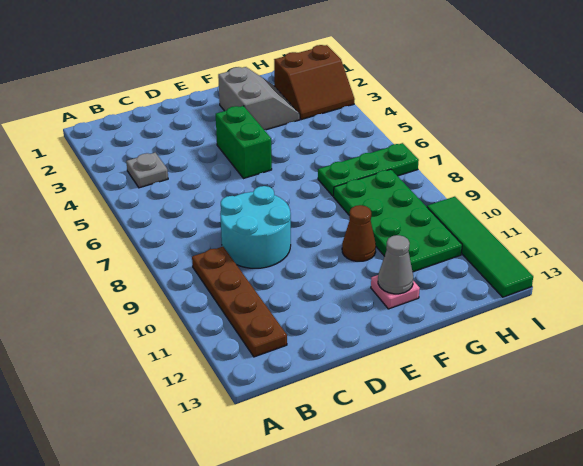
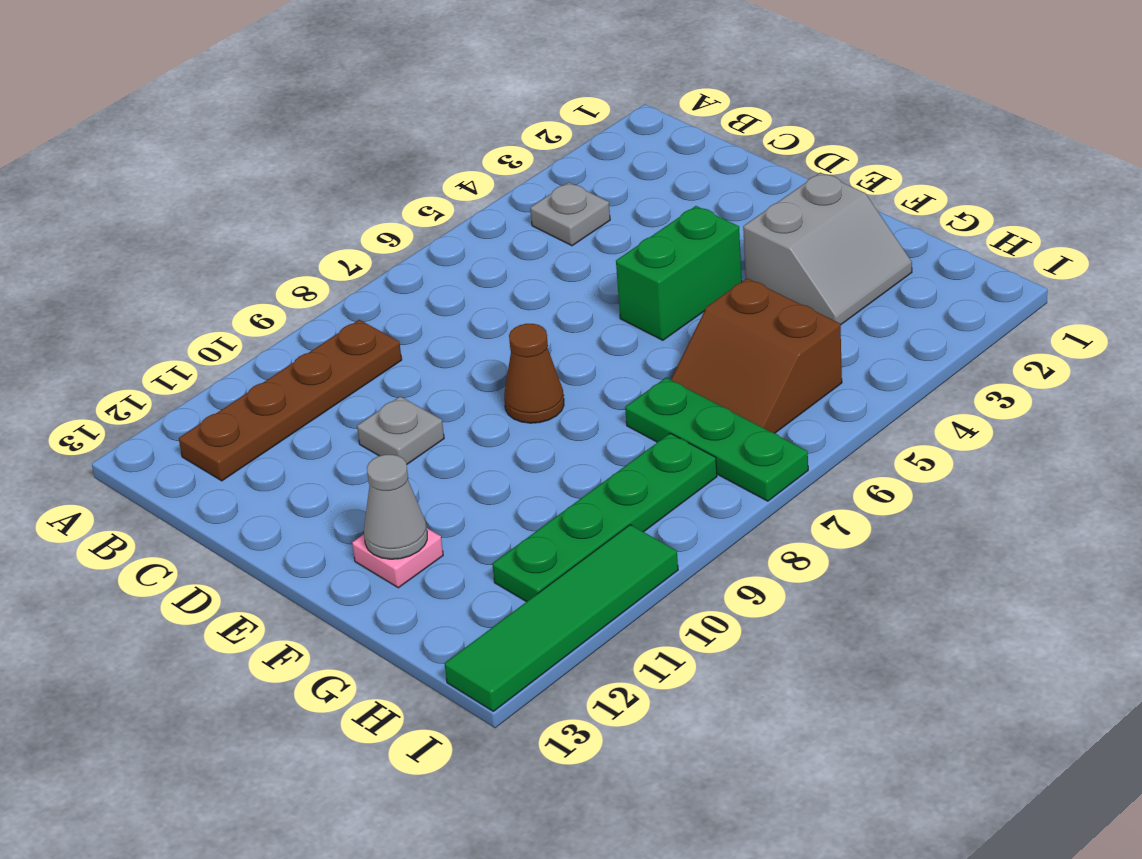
cyan round brick C8:D9 level 1 -> none
none -> grey plate D10 level 1
brown cone F10 level 1 -> brown cone E8 level 1
green plate G8:H11 level 1 -> green plate H8:H11 level 1
brown slope H2:I3 level 1 top 2 -> brown slope G5:H6 level 1 top 5

